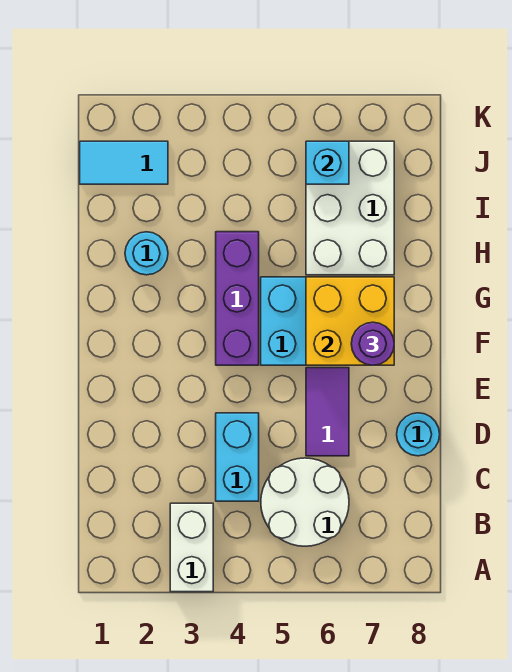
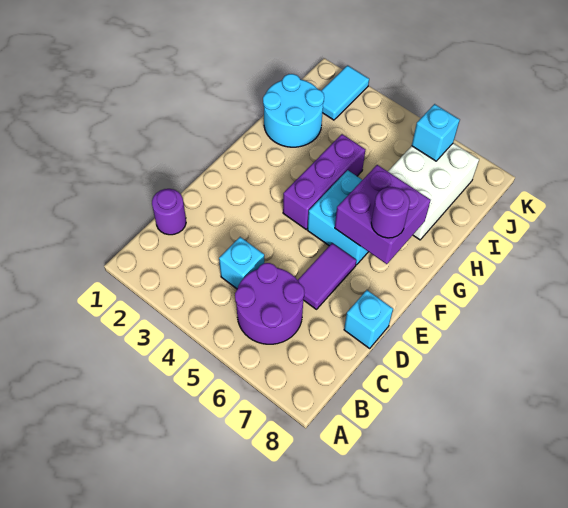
white brick A3:B3 level 1 -> none
white round brick B5:C6 level 1 -> purple round brick B5:C6 level 1
none -> purple round brick C1 level 1
cyan brick C4:D4 level 1 -> cyan brick C4 level 1
cyan round brick D8 level 1 -> cyan brick D8 level 1
yellow brick F6:G7 level 2 -> purple brick F6:G7 level 2
cyan round brick H2 level 1 -> cyan round brick H1:I2 level 1
cyan tile J1:J2 level 1 -> cyan tile J2:K2 level 1

